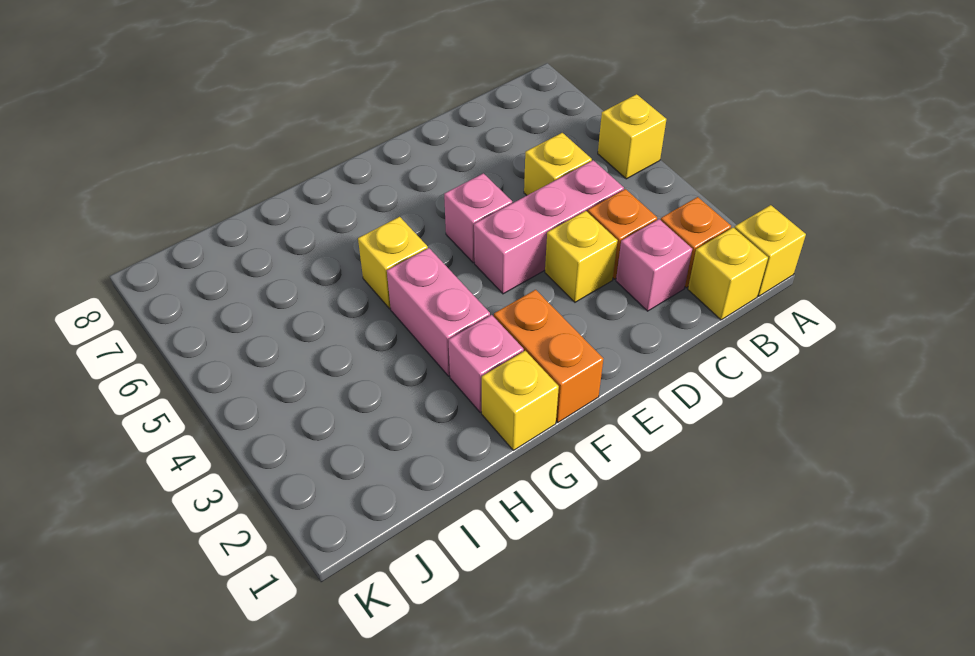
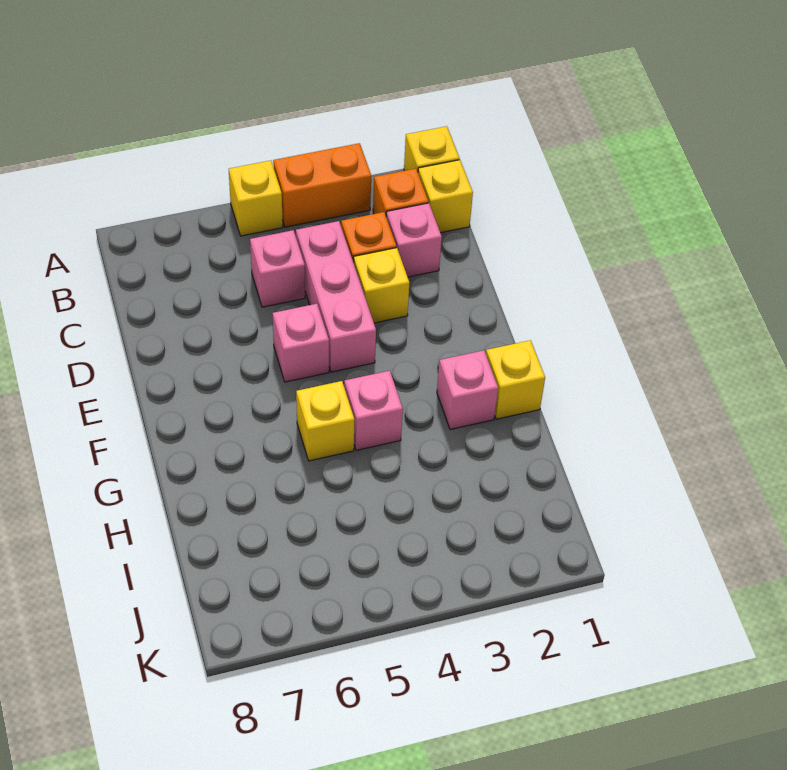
yellow brick C5 level 1 -> pink brick C5 level 1
orange brick F1:F2 level 1 -> orange brick A3:A4 level 1
pink brick G3:G4 level 1 -> pink brick G4 level 1

